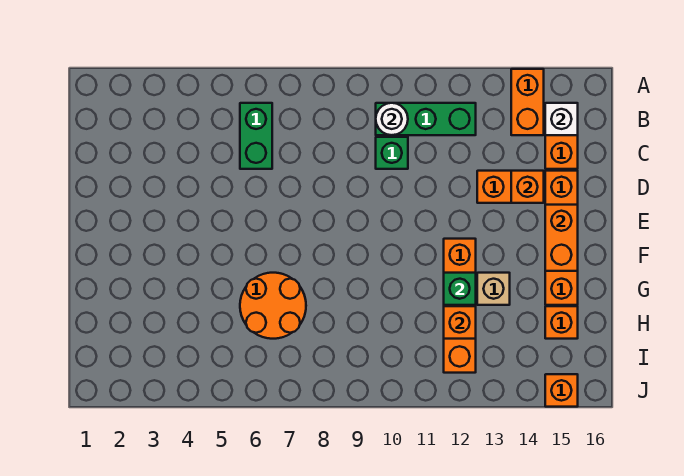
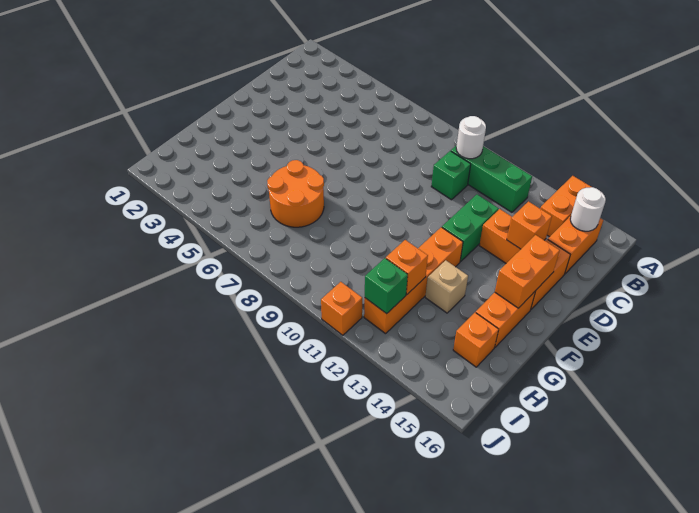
green brick B6:C6 level 1 -> green brick D12:E12 level 1
white brick B15 level 2 -> white round brick B15 level 2
green brick G12 level 2 -> green brick I12 level 2
orange brick J15 level 1 -> orange brick J11 level 1

